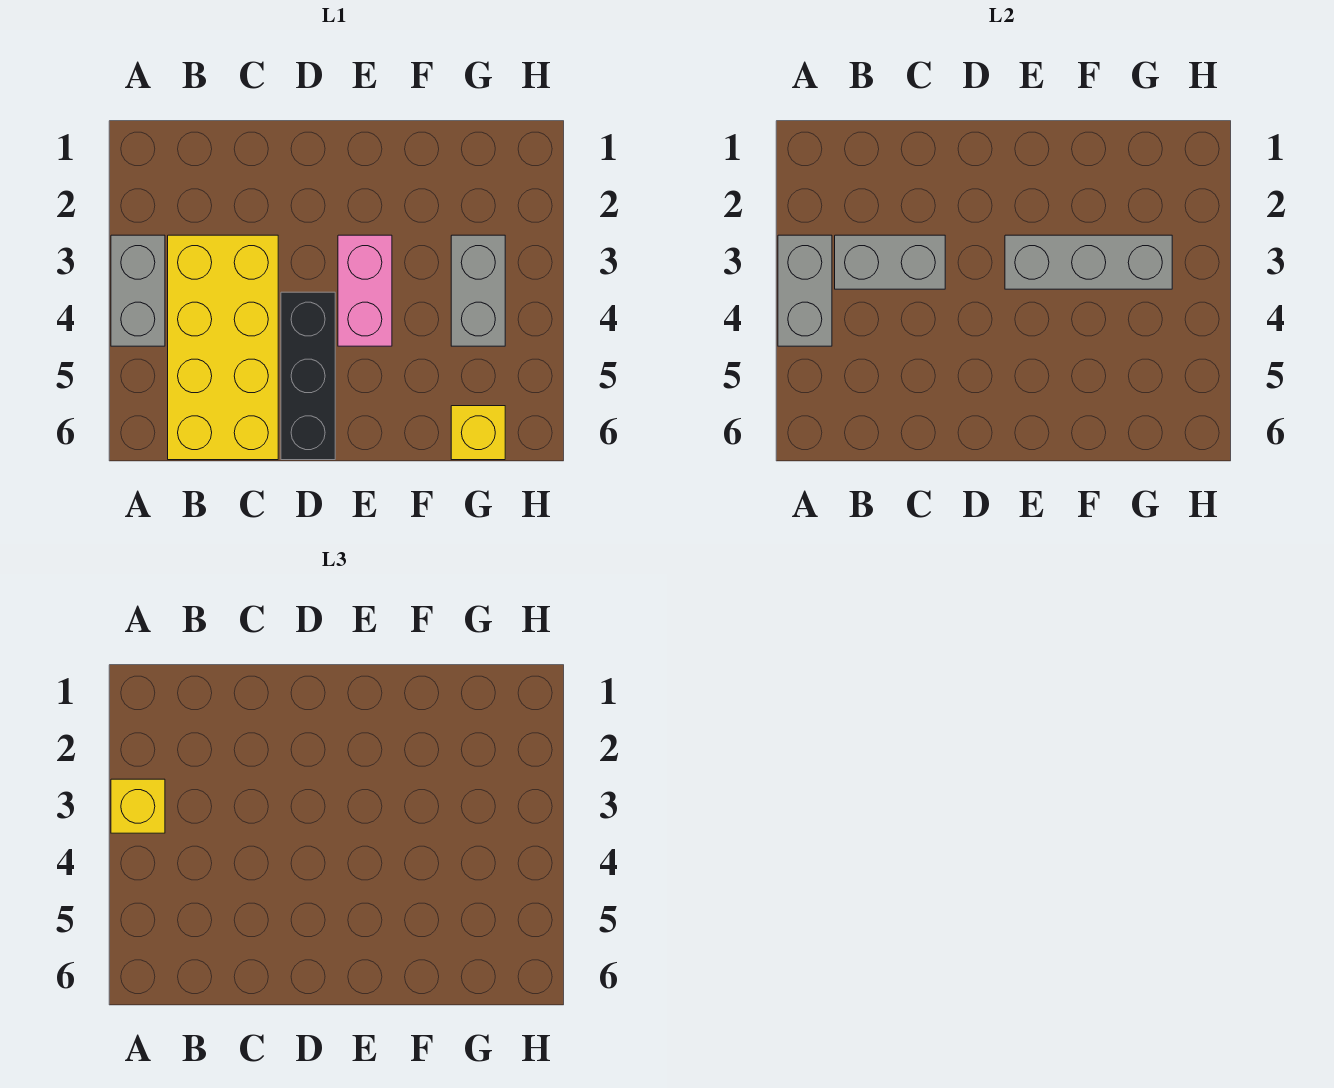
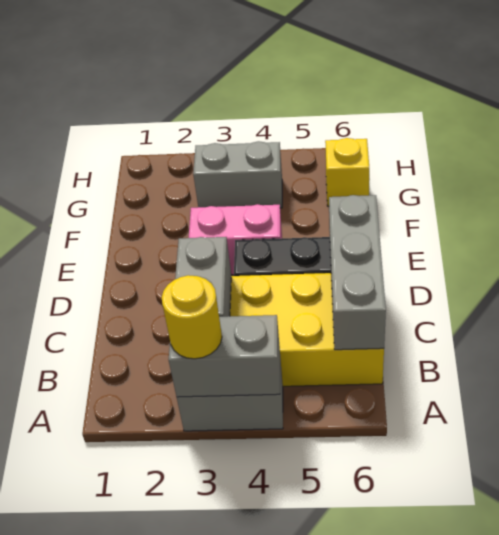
yellow brick A3 level 3 -> yellow round brick A3 level 3
grey brick E3:G3 level 2 -> grey brick B6:D6 level 2

